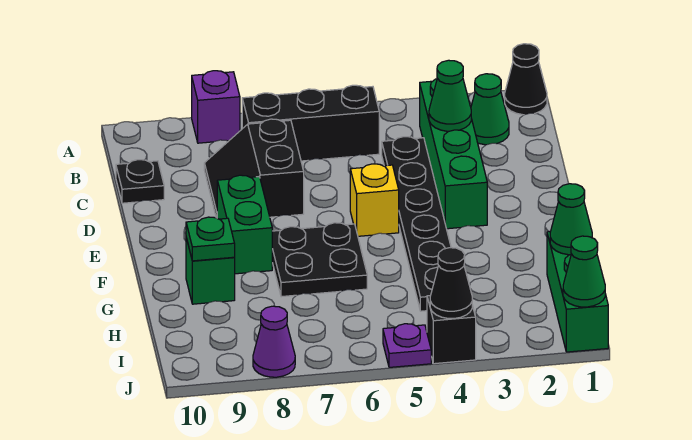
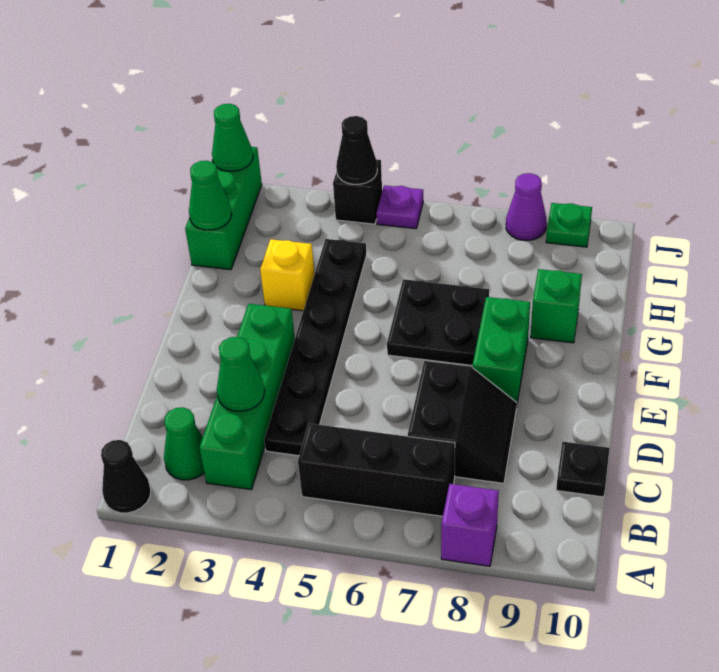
yellow brick E5 level 1 -> yellow brick G3 level 1
green plate G9 level 2 -> green plate J9 level 1

